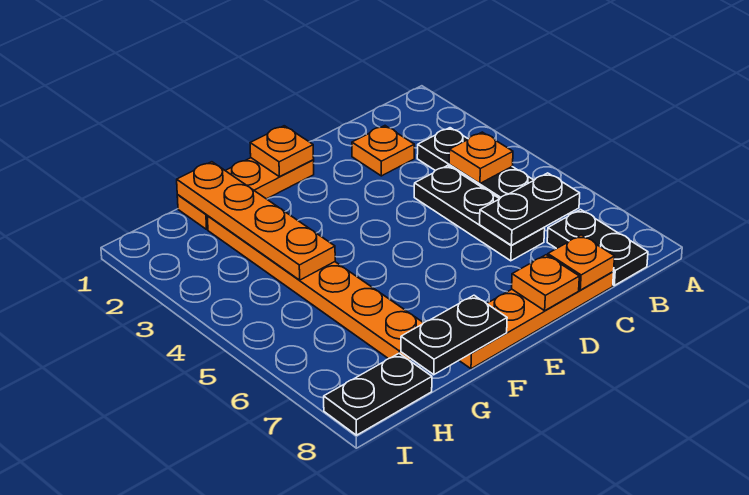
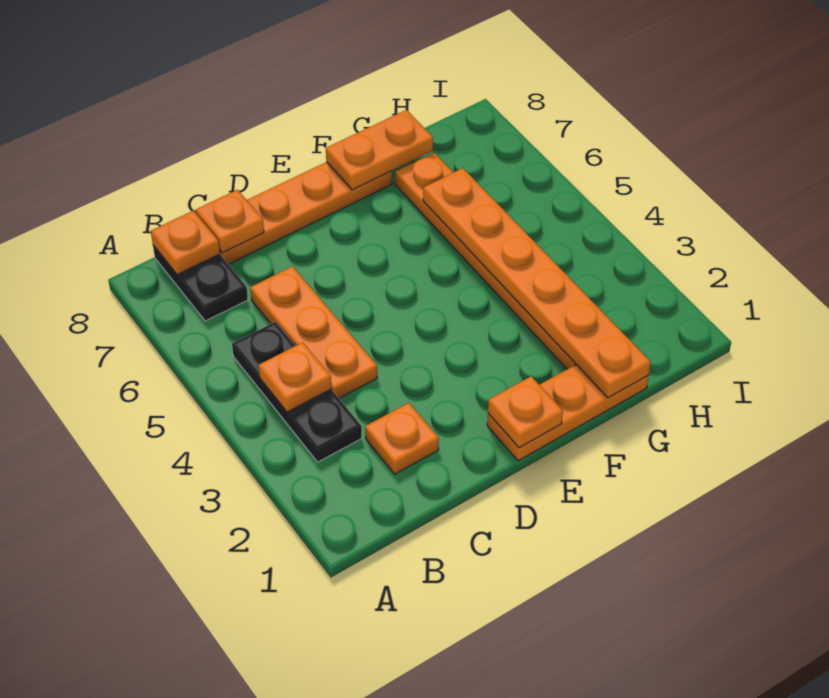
black plate B6:C6 level 2 -> none
black plate C4:C6 level 1 -> orange plate C4:C6 level 1
orange plate D8 level 2 -> orange plate B8 level 2
black plate F8:G8 level 2 -> orange plate F8:G8 level 2
orange plate G1:G4 level 2 -> orange plate G1:G6 level 2
black plate H8:I8 level 1 -> none

